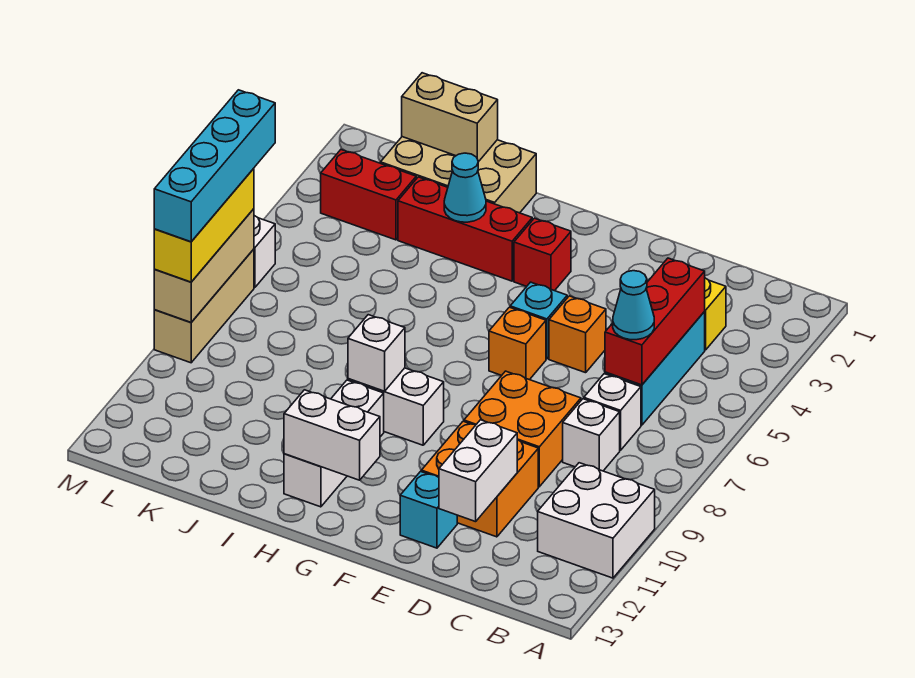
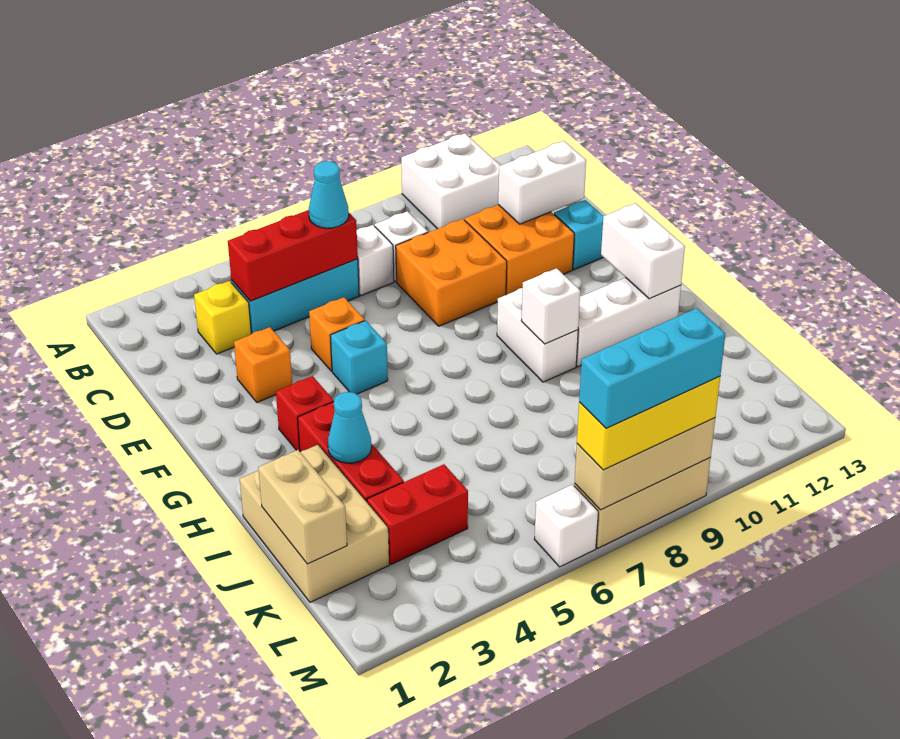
orange brick F6 level 1 -> orange brick E3 level 1
red brick K3:L3 level 1 -> red brick K3:K4 level 1
cyan brick M6:M9 level 4 -> cyan brick M7:M9 level 4

